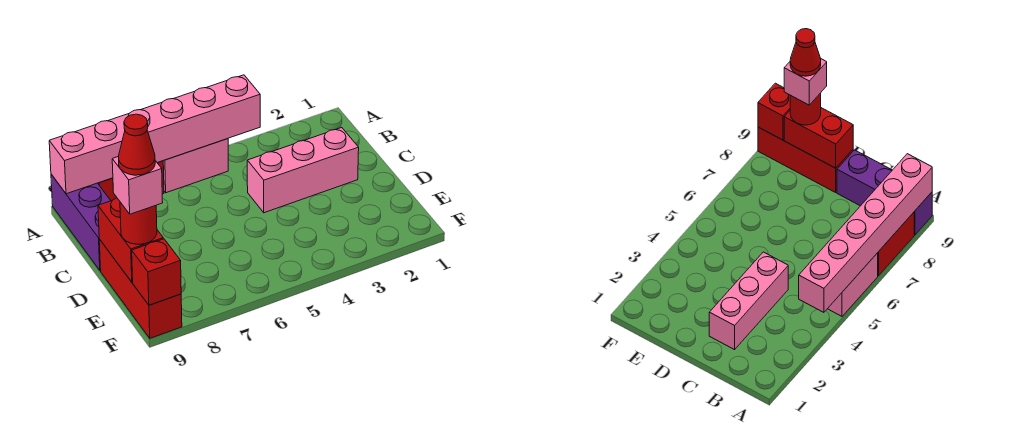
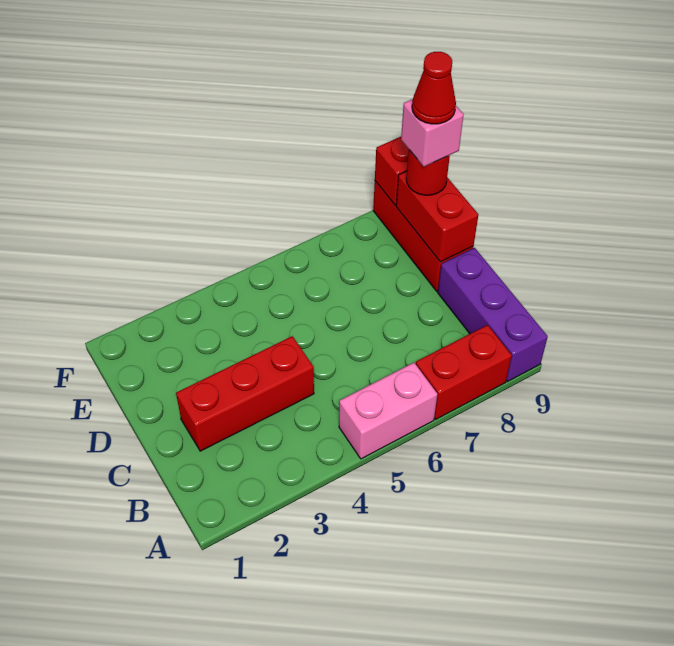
pink brick A4:A9 level 2 -> none
pink brick C2:C4 level 1 -> red brick C2:C4 level 1

